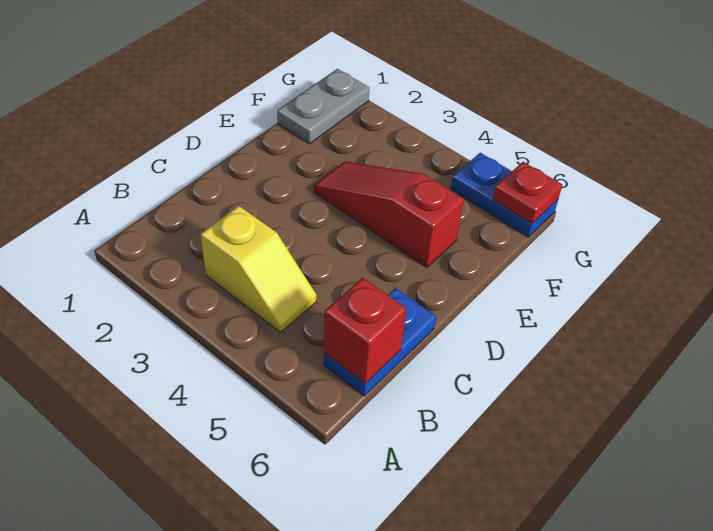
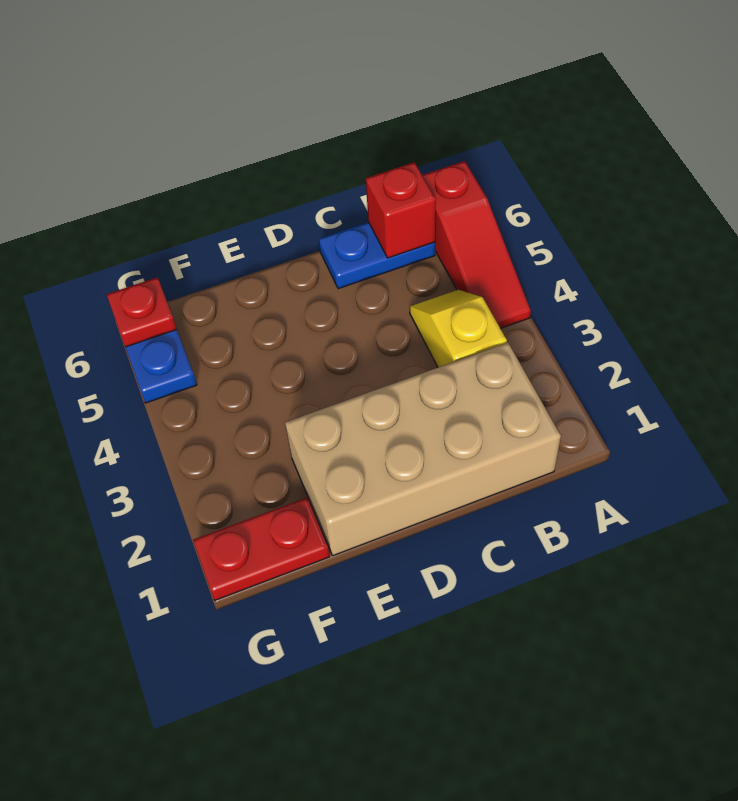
none -> tan brick B1:E2 level 1
red slope E3:E5 level 1 top 5 -> red slope A4:A6 level 1 top 6
grey plate F1:G1 level 1 -> red plate F1:G1 level 1

